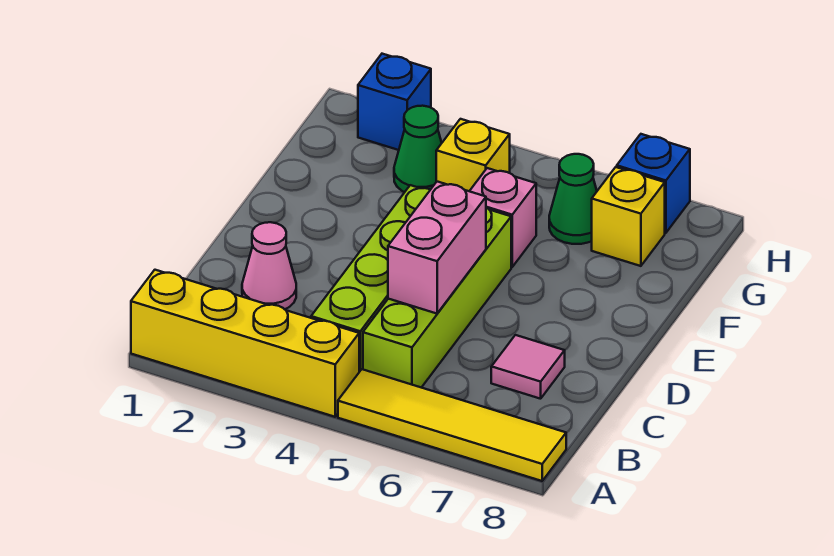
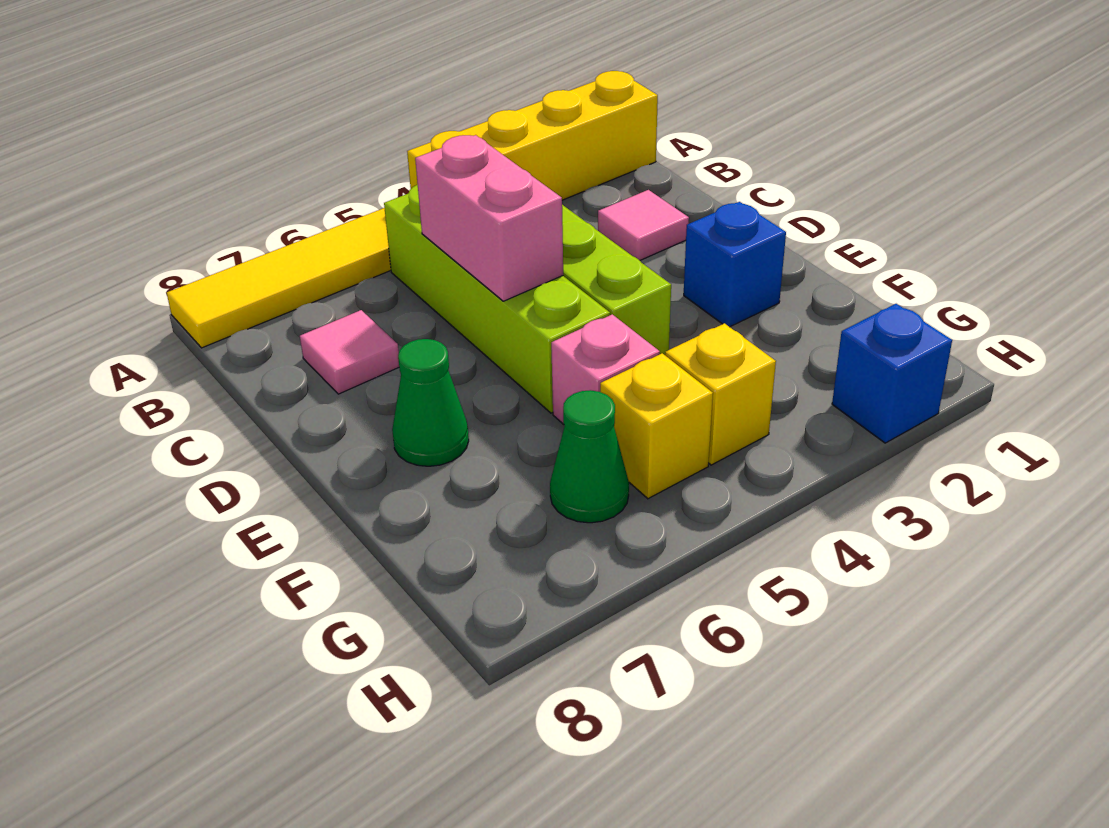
pink cone C2 level 1 -> pink tile C2 level 1
green cone G3 level 1 -> green cone E7 level 1
yellow brick G7 level 1 -> yellow brick G5 level 1
blue brick H7 level 1 -> blue brick E2 level 1

